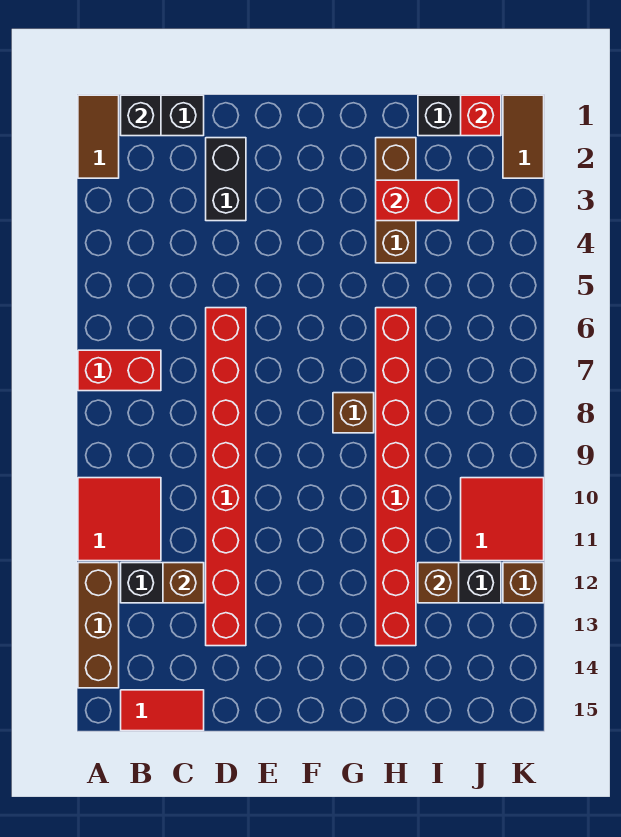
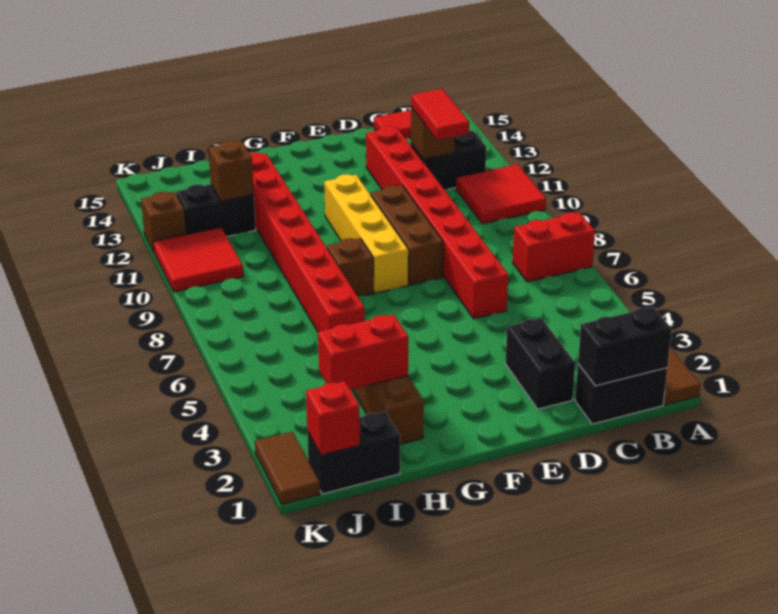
brown brick A12:A14 level 1 -> brown brick E8:E10 level 1
black brick B1 level 2 -> black brick B1:C1 level 2
none -> red tile C11:C12 level 3
none -> yellow brick F8:F11 level 1

